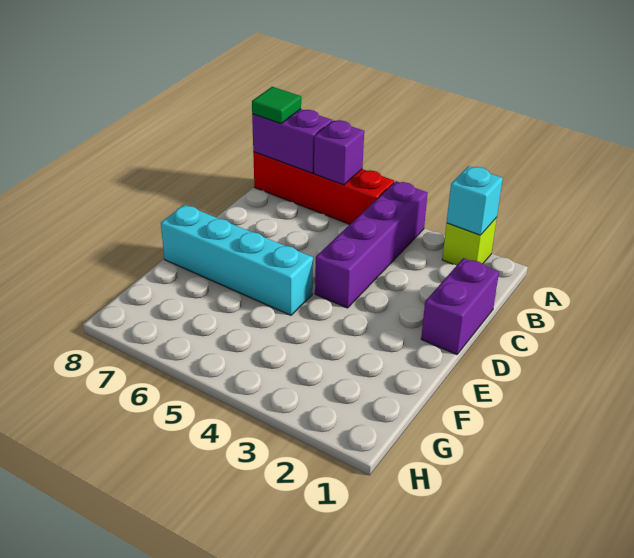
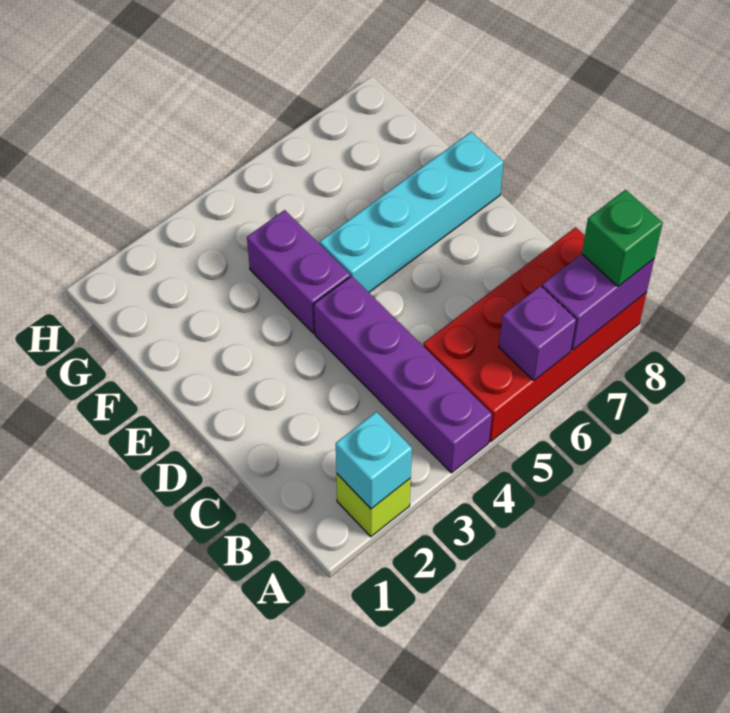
red brick A5:A8 level 1 -> red brick A5:B8 level 1
green tile A8 level 3 -> green brick A8 level 3
purple brick C1:D1 level 1 -> purple brick E4:F4 level 1

